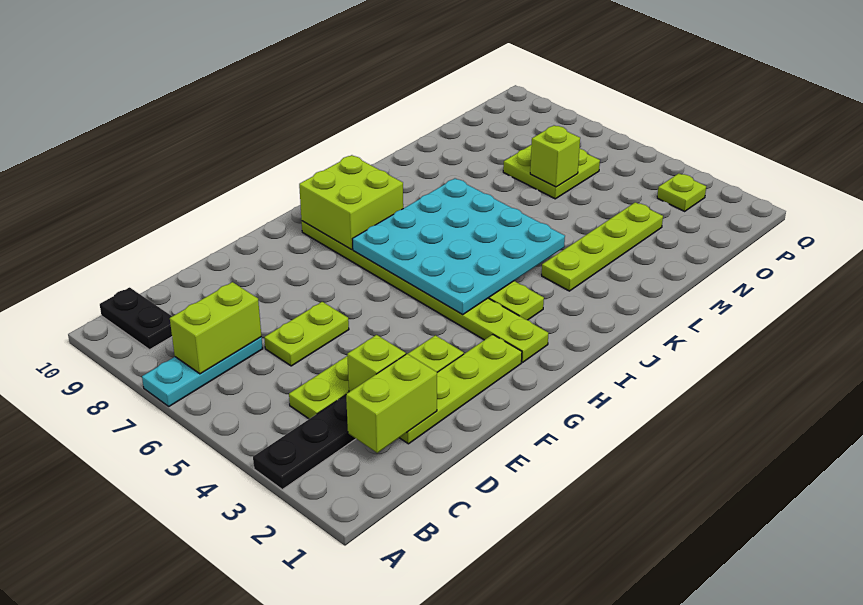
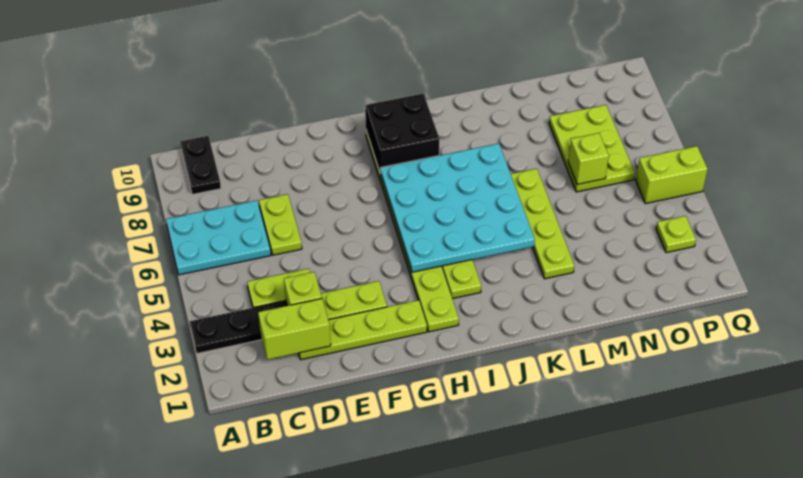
cyan plate A7:C7 level 1 -> cyan plate A6:C7 level 1
lime brick B7:C7 level 2 -> lime brick P5:Q5 level 1
lime plate D6:E6 level 1 -> lime plate D6:D7 level 1
lime brick H8:I9 level 2 -> black brick H8:I9 level 2
lime plate K3:N3 level 1 -> lime plate L3:L6 level 1
lime plate N6:O7 level 1 -> lime plate N6:O8 level 1

